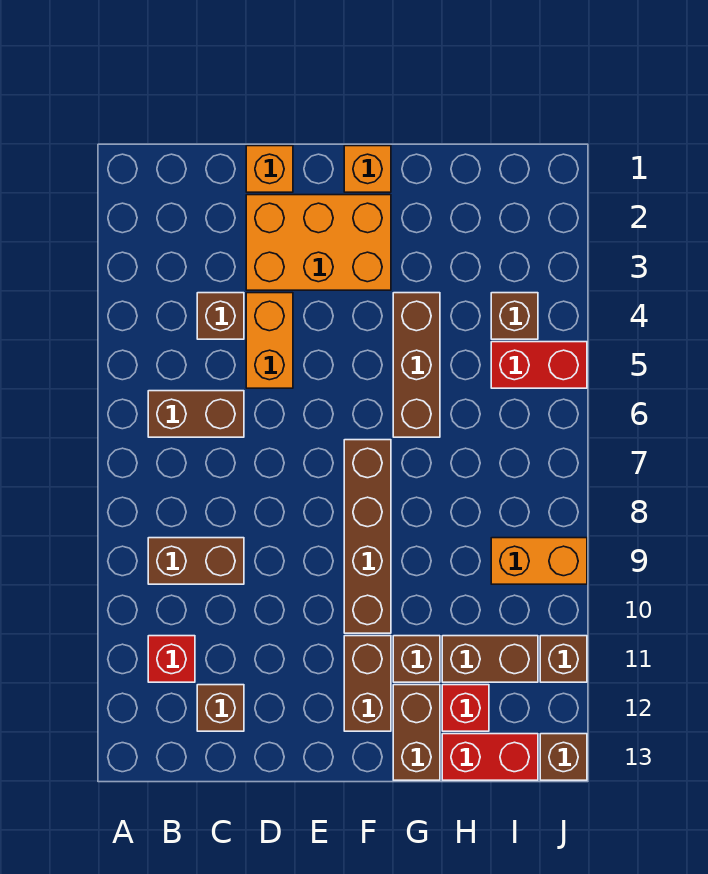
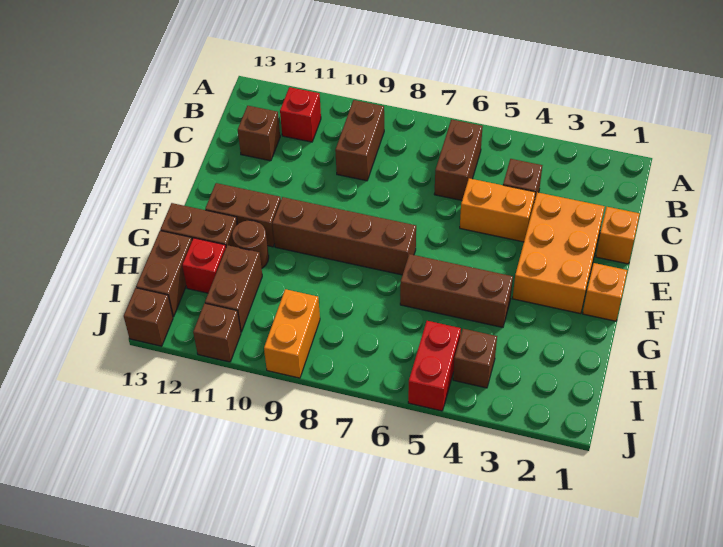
brown brick G11 level 1 -> brown round brick G11 level 1
red brick H13:I13 level 1 -> brown brick H13:I13 level 1

